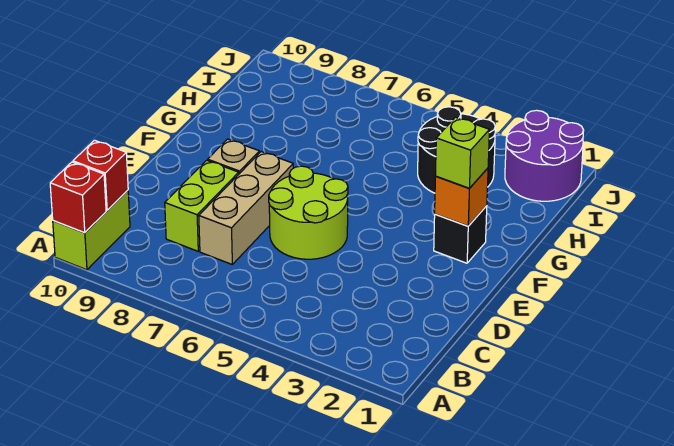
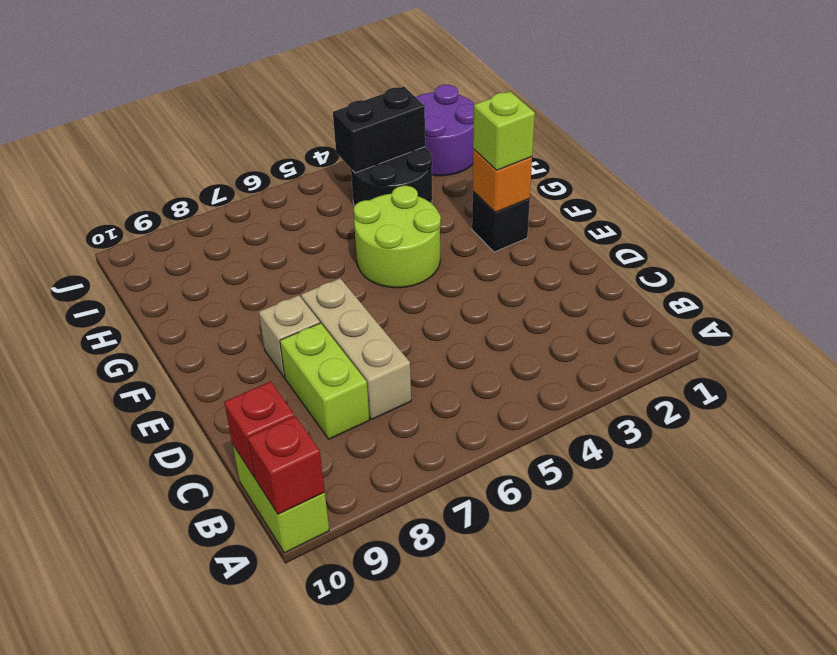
lime round brick D5:E6 level 1 -> lime round brick F4:G5 level 1
none -> black brick I3:I4 level 2

